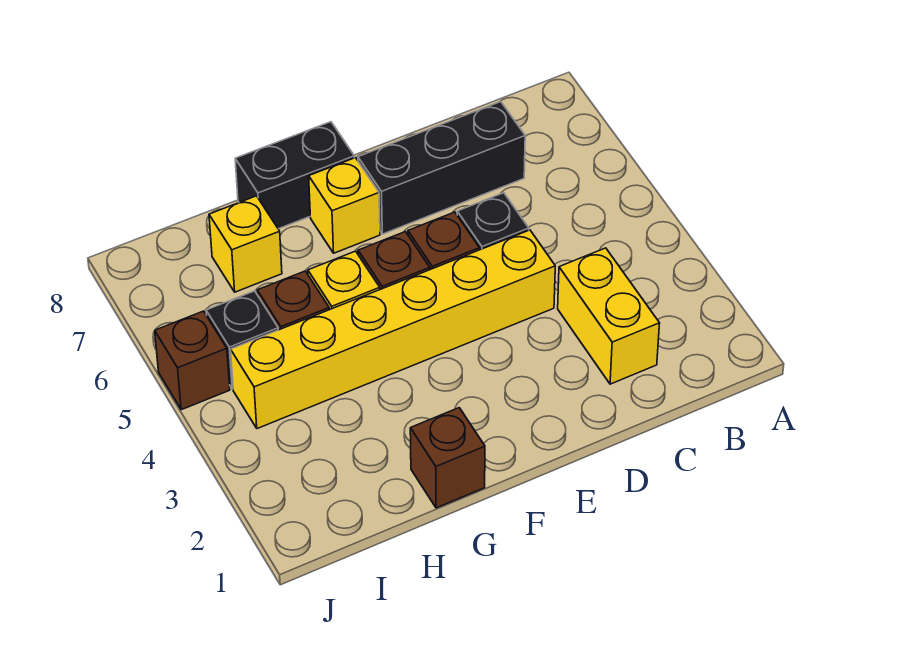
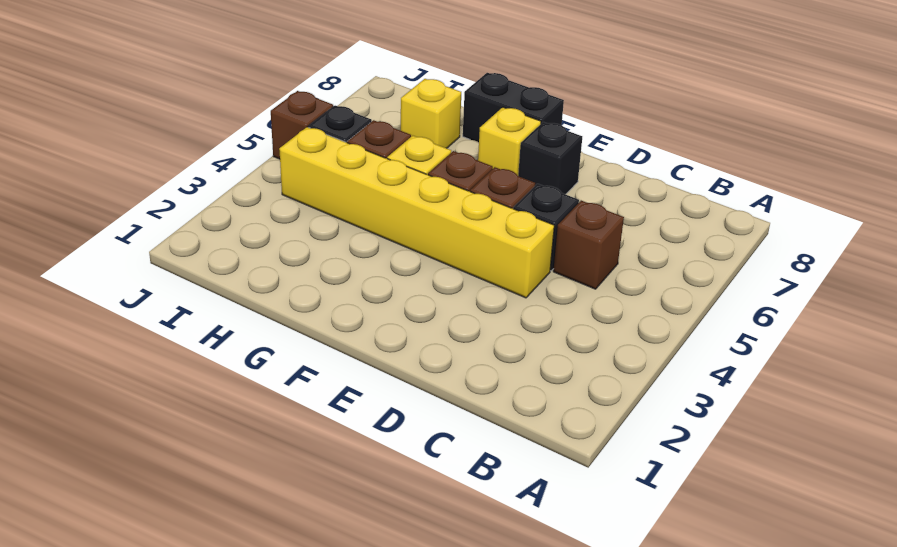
yellow brick C2:C3 level 1 -> none
black brick C7:E7 level 1 -> black brick E7 level 1
brown brick G1 level 1 -> brown brick C5 level 1

